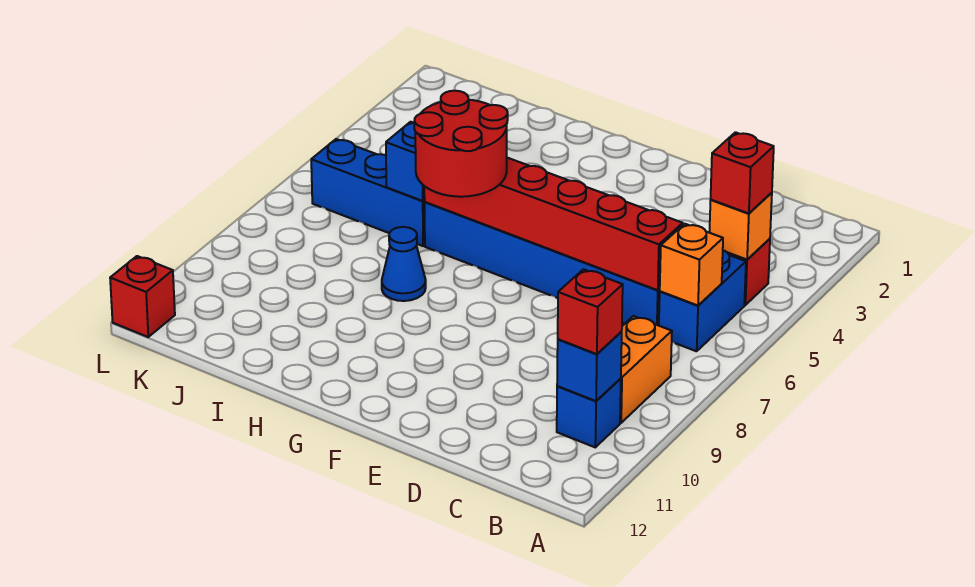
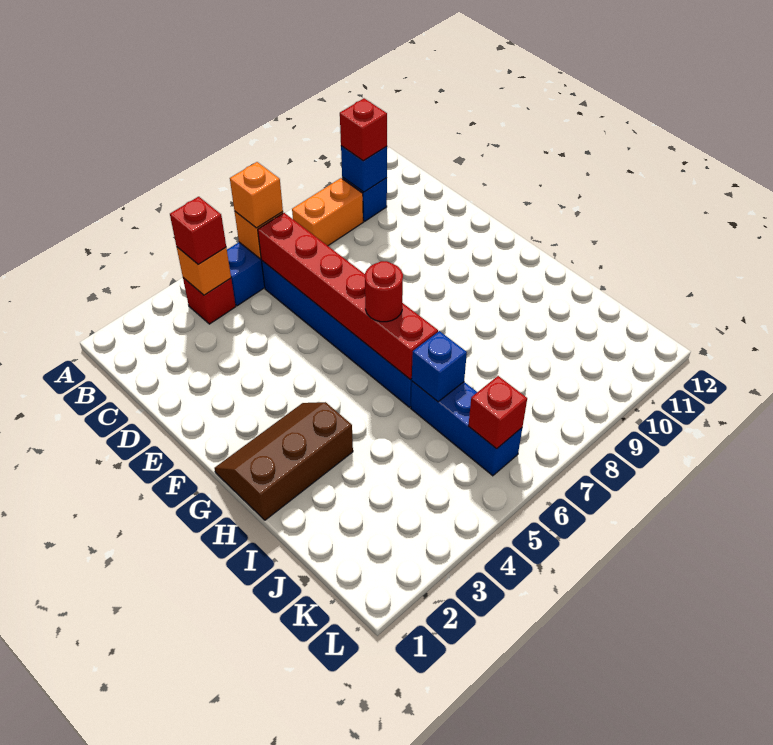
none -> orange brick B6 level 3
none -> brown slope G1:H3 level 1 top H
red round brick G6:H7 level 3 -> red round brick G6 level 3
blue cone H8 level 1 -> none
red brick L12 level 1 -> red brick K6 level 2

